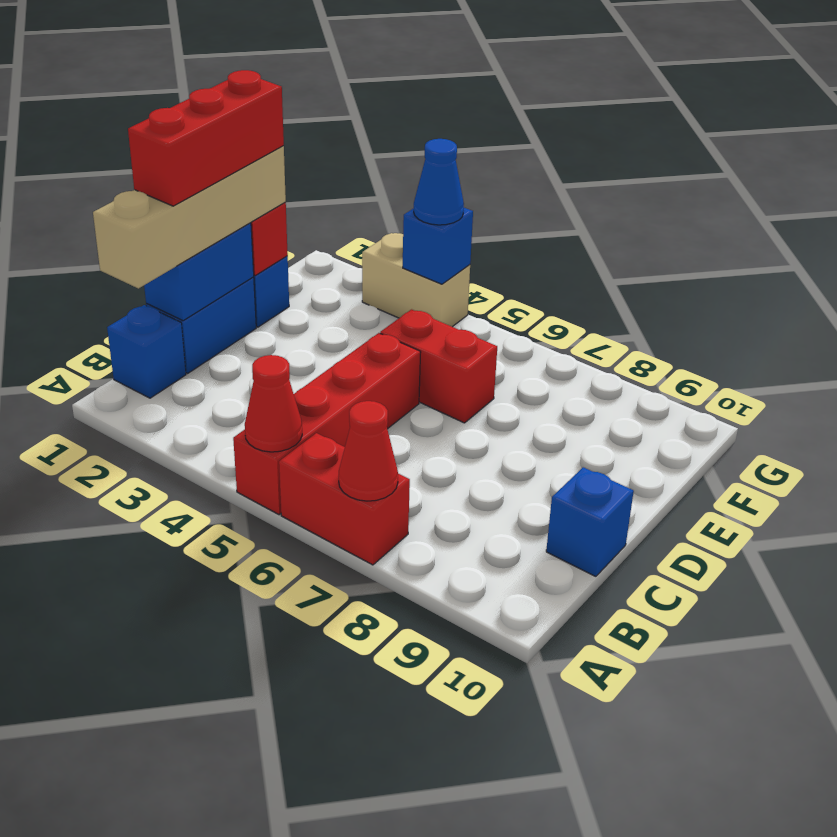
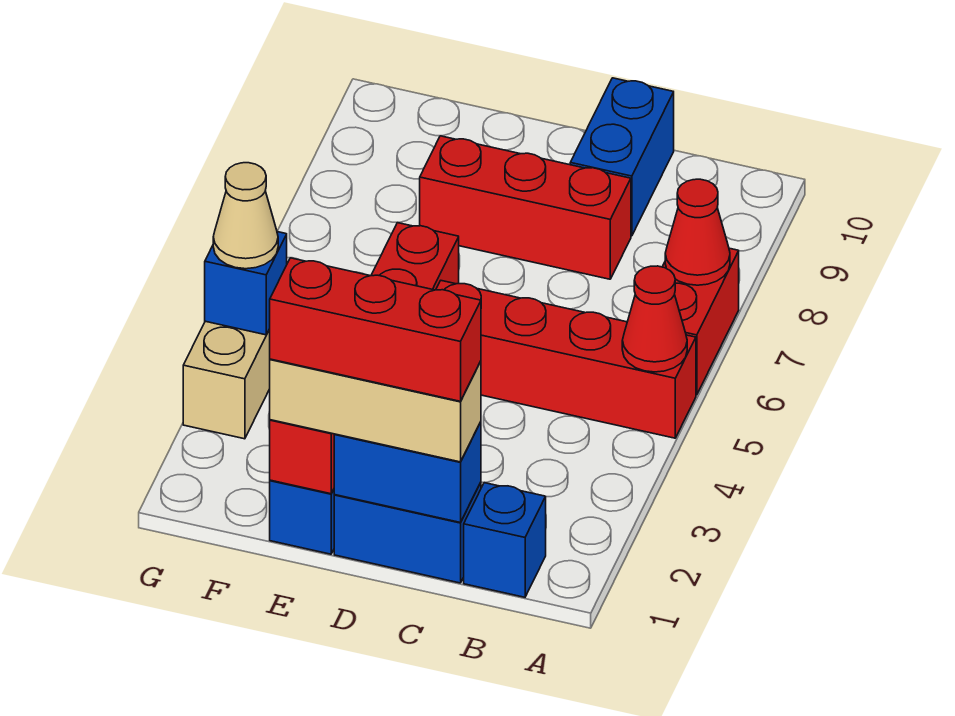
tan brick B1:E1 level 3 -> tan brick C1:E1 level 3
none -> red brick C8:E8 level 1
blue brick C10 level 1 -> blue brick C9:C10 level 1
blue cone G4 level 3 -> tan cone G4 level 3

